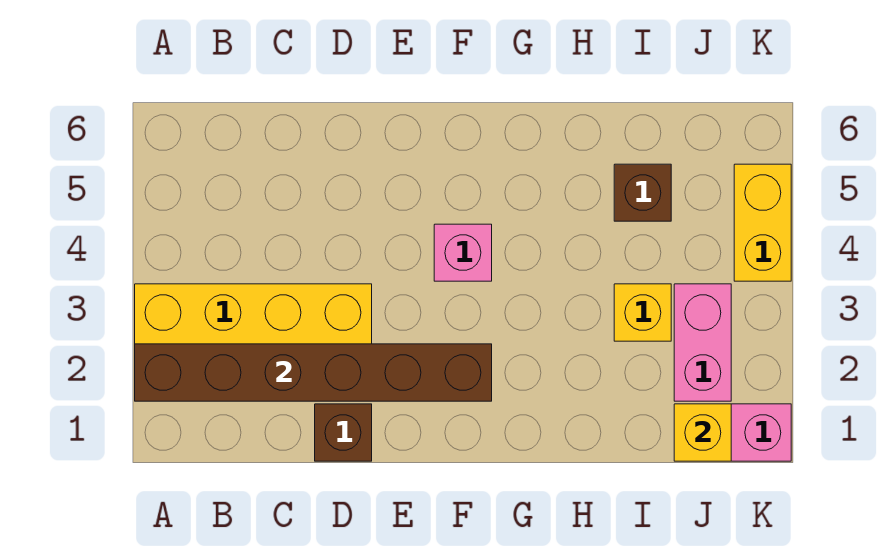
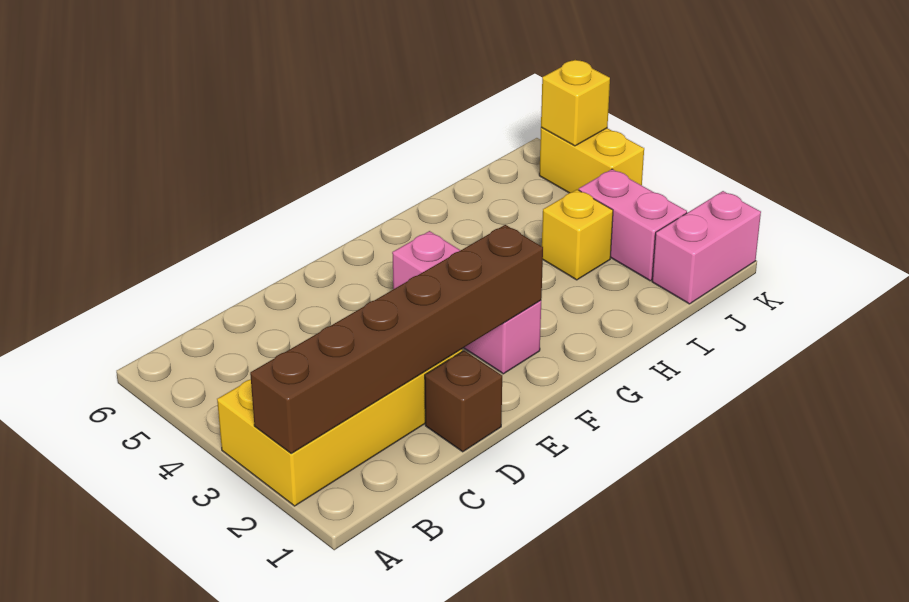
pink brick F4 level 1 -> pink brick F2:F4 level 1
brown brick I5 level 1 -> none
yellow brick J1 level 2 -> yellow brick K5 level 2

